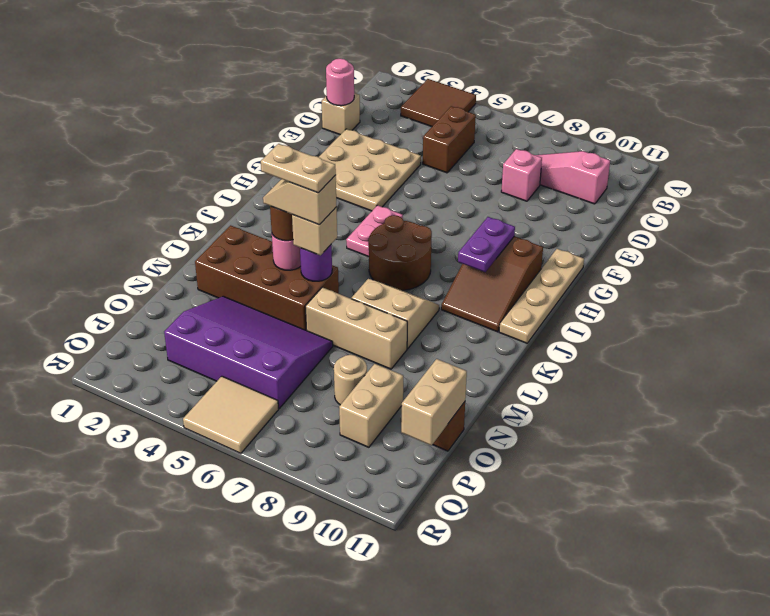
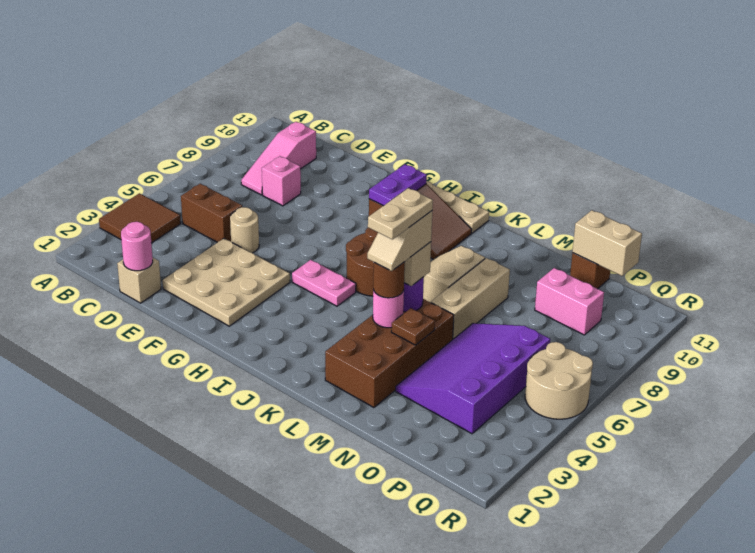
purple plate H9:I9 level 2 -> purple plate H9:H10 level 2
none -> brown plate M4 level 2
tan round brick O8 level 1 -> tan round brick E5 level 1
tan brick O9:P9 level 1 -> pink brick O9:P9 level 1
tan tile Q5:R6 level 1 -> tan round brick Q5:R6 level 1

